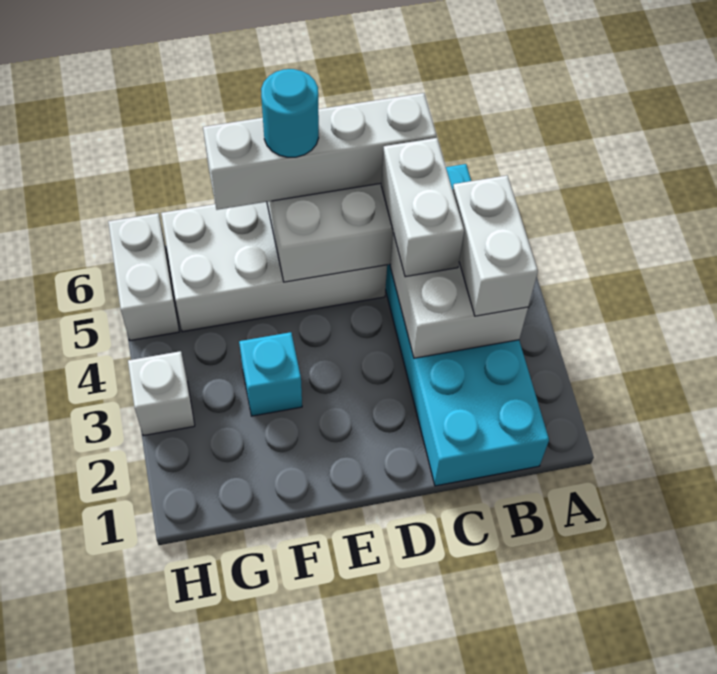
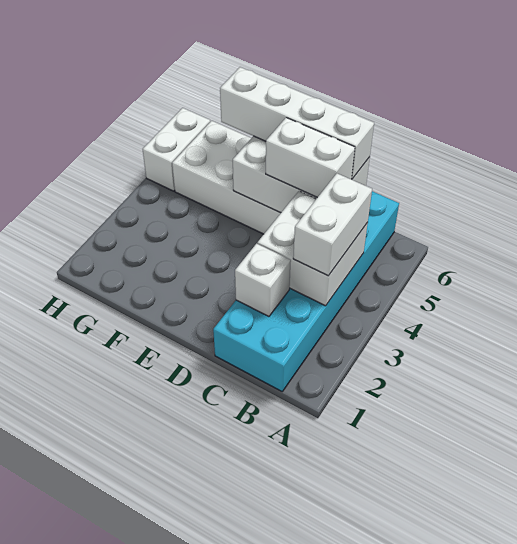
white brick C4:C5 level 3 -> white brick C5:D5 level 3
cyan round brick E6 level 4 -> none
cyan brick F3 level 1 -> none
white brick H3 level 1 -> white brick C2 level 2

